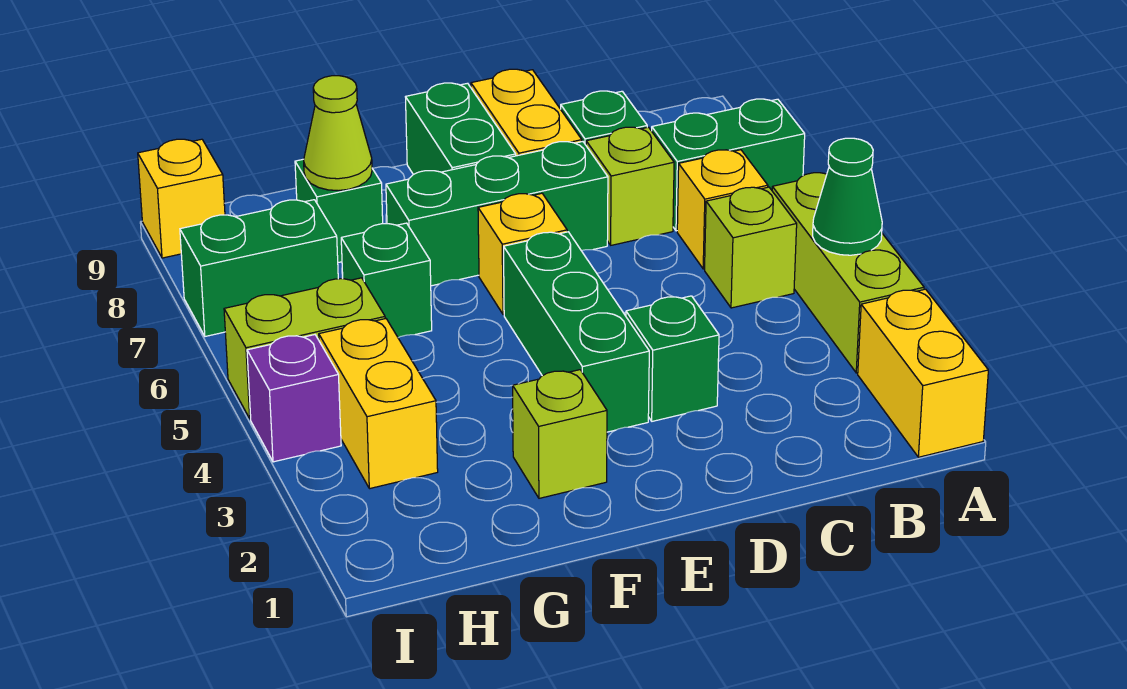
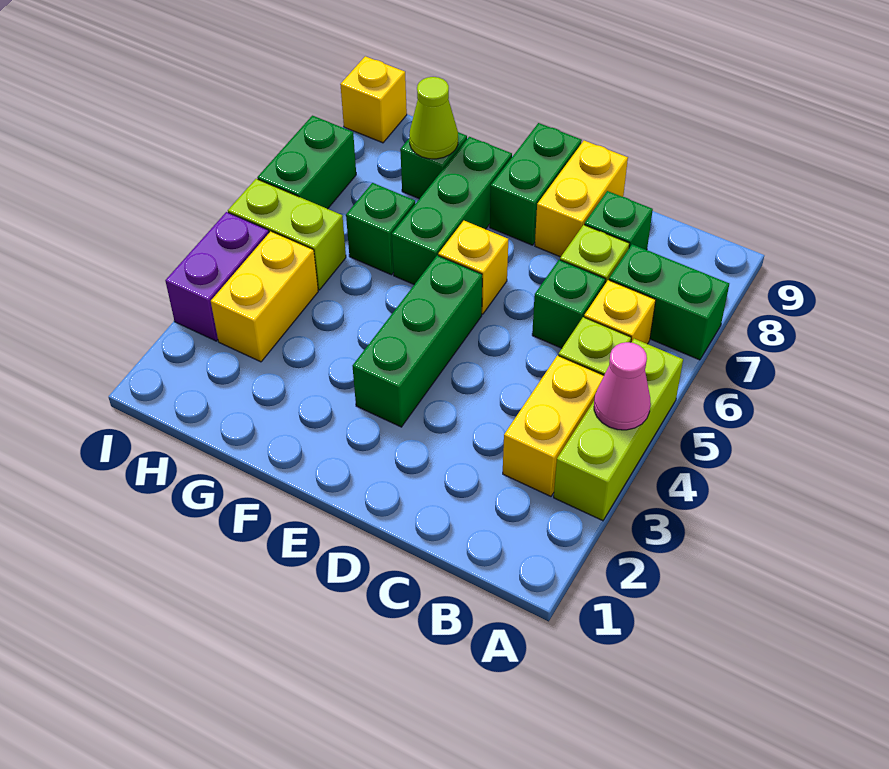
yellow brick A1:A2 level 1 -> yellow brick B3:B4 level 1
green cone A4 level 2 -> pink cone A4 level 2
green brick D3 level 1 -> green brick C6 level 1
green brick D7:F7 level 1 -> green brick F6:F8 level 1
lime brick F2 level 1 -> none
green brick H7:I7 level 1 -> green brick I6:I7 level 1
purple brick I4 level 1 -> purple brick I3:I4 level 1

